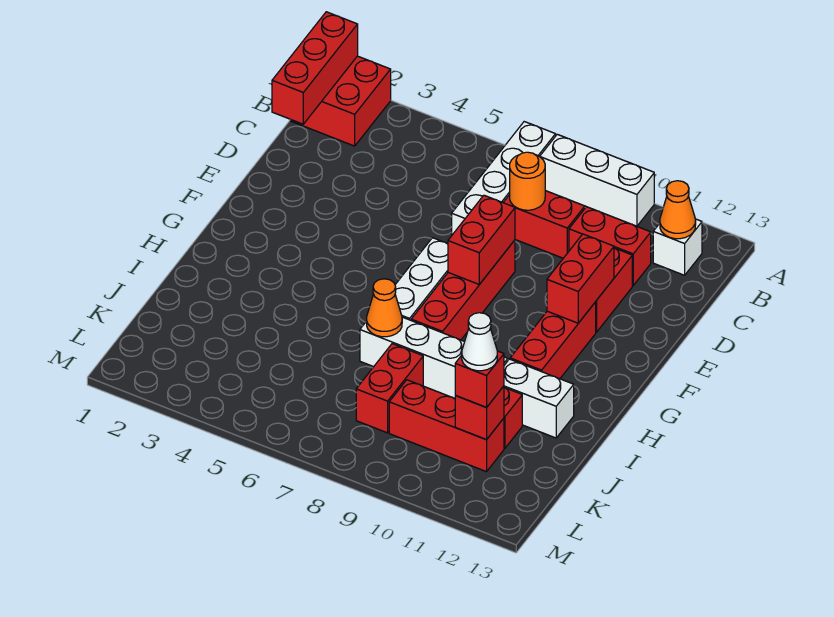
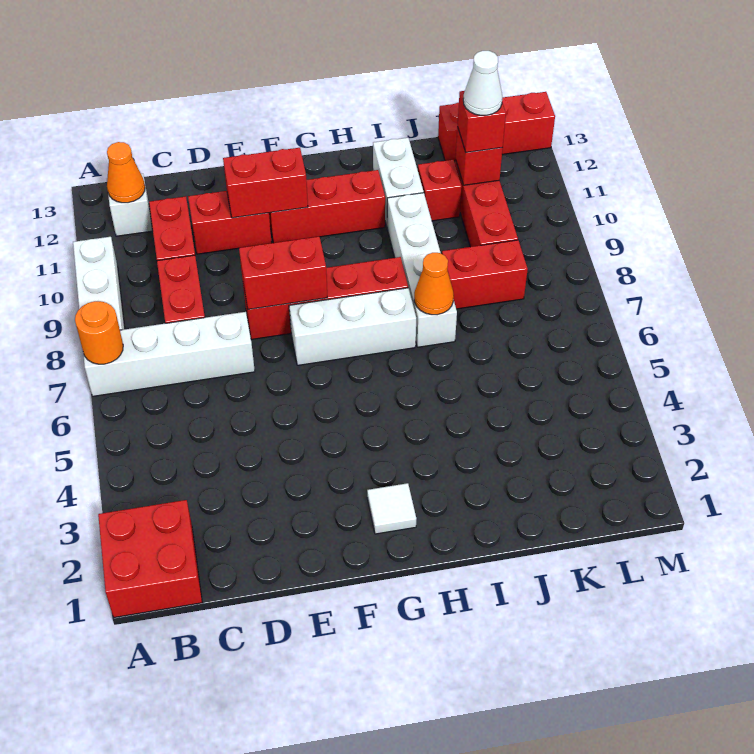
red brick A1:C1 level 2 -> red brick K13:M13 level 1
orange round brick C8 level 2 -> orange round brick A7 level 2
none -> white tile G2 level 1

